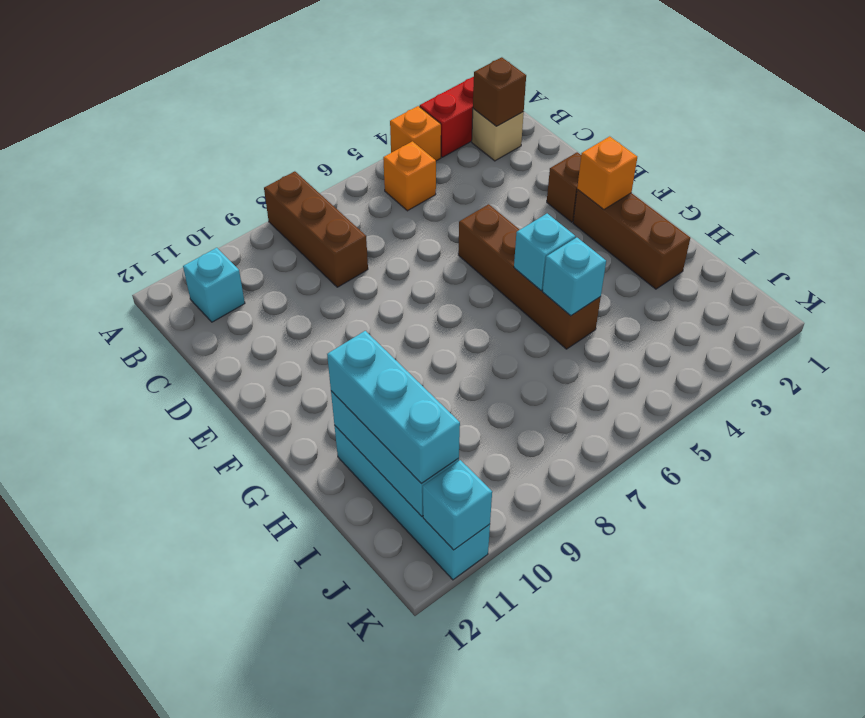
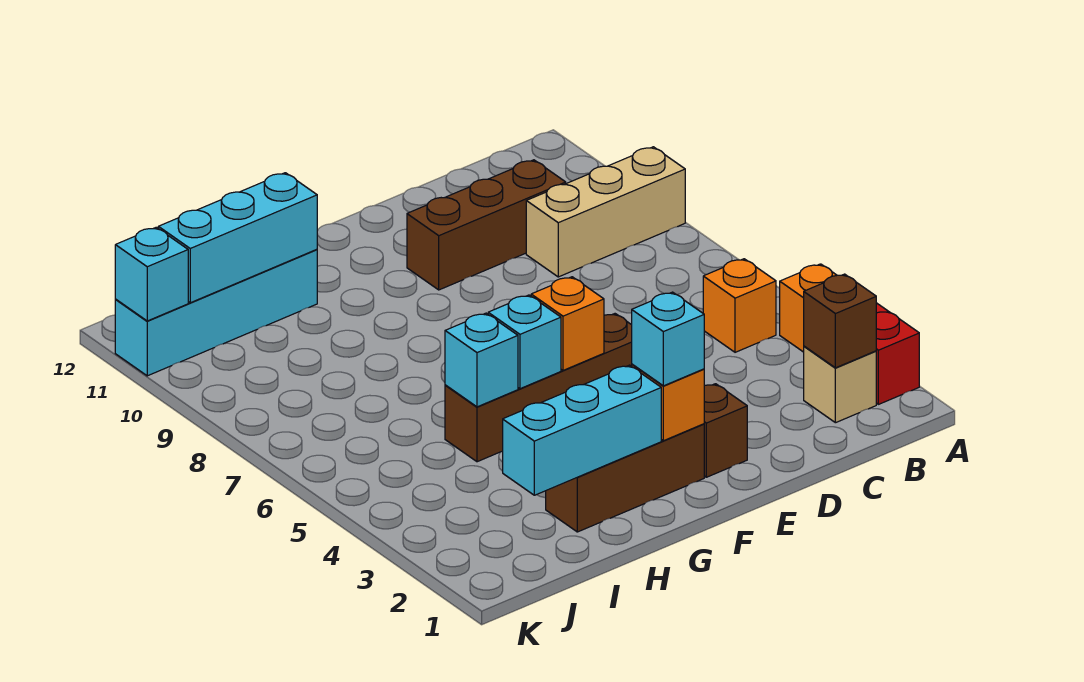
brown brick A8:C8 level 1 -> brown brick C10:E10 level 1
none -> tan brick A9:C9 level 1
cyan brick B11 level 1 -> cyan brick F2 level 3
none -> orange brick F5 level 2
cyan brick H11:J11 level 3 -> cyan brick G2:I2 level 2

